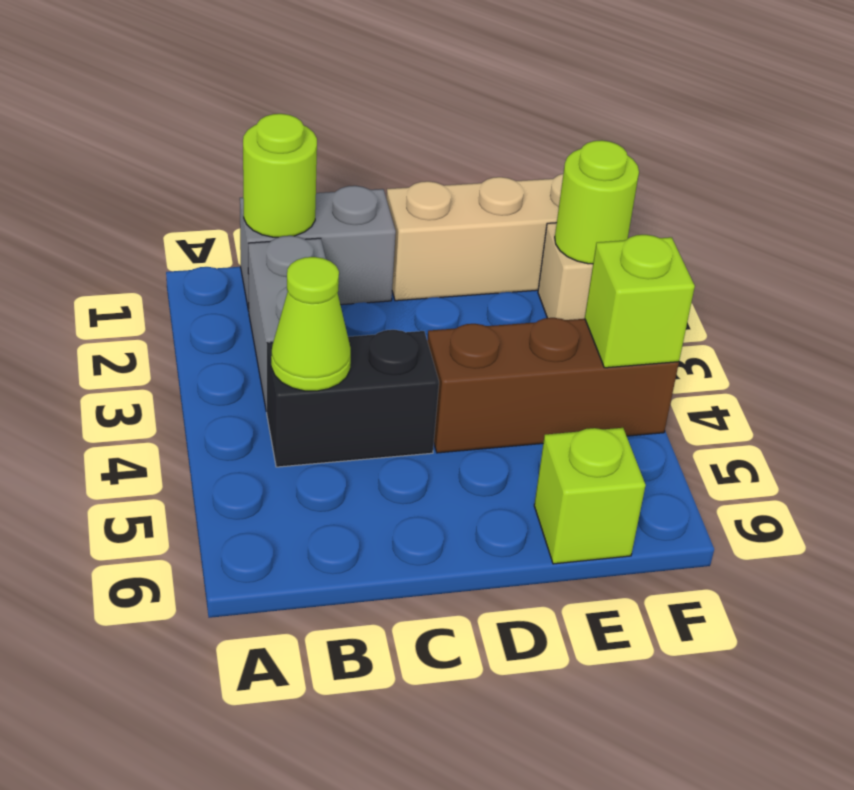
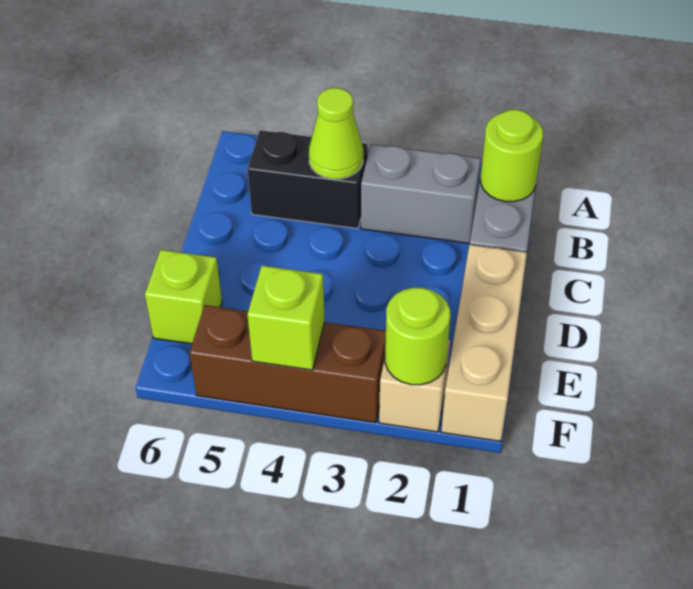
black brick B4:C4 level 1 -> black brick B4:B5 level 1
brown brick D4:F4 level 1 -> brown brick F3:F5 level 1

